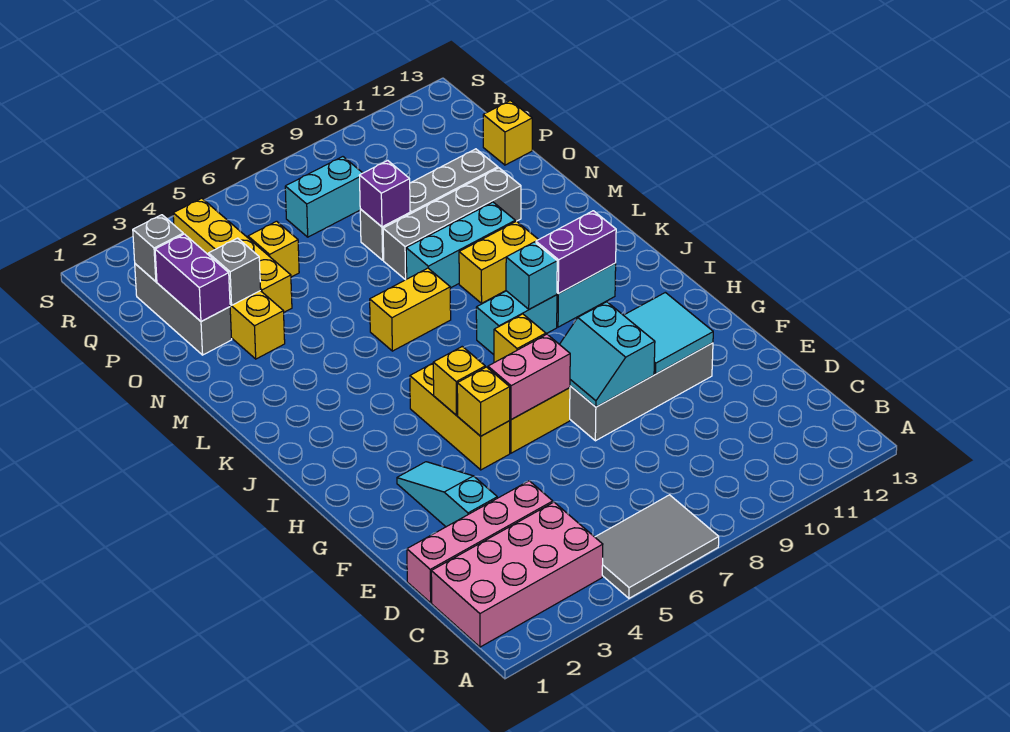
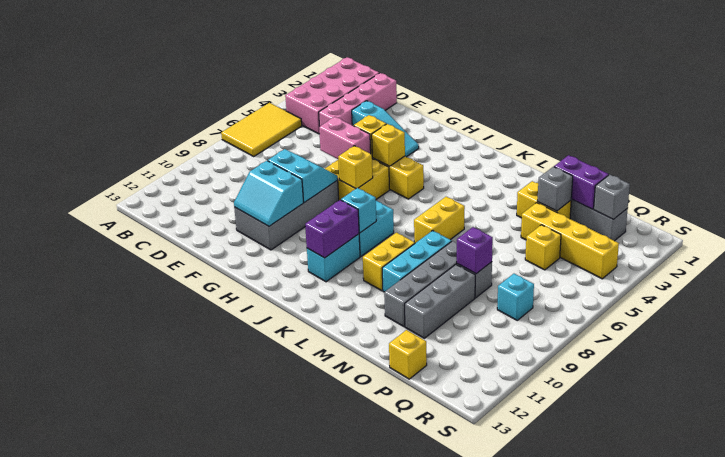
grey tile A5:B7 level 1 -> yellow tile A5:B7 level 1
cyan tile F10:G11 level 2 -> cyan slope F10:G11 level 2 top 10
pink brick G6:G7 level 2 -> pink brick F6:G6 level 2
cyan brick Q7:Q8 level 1 -> cyan brick Q8 level 1

